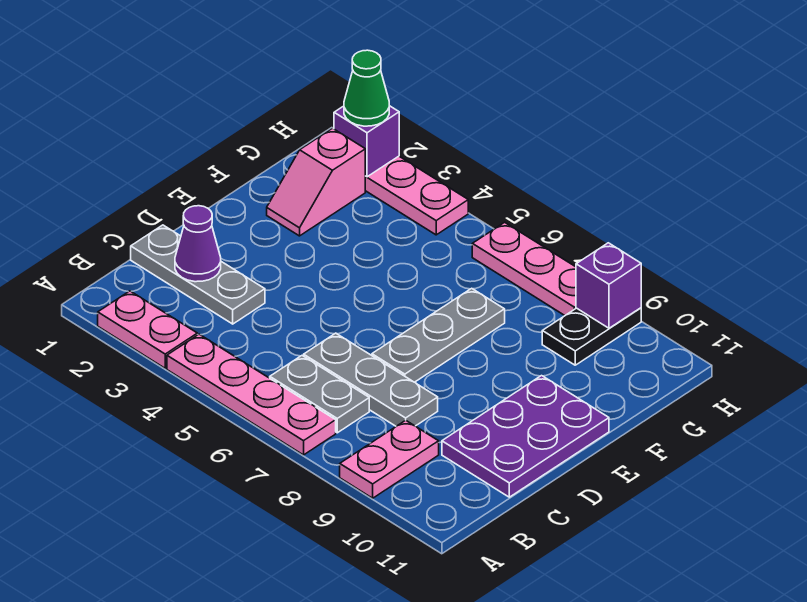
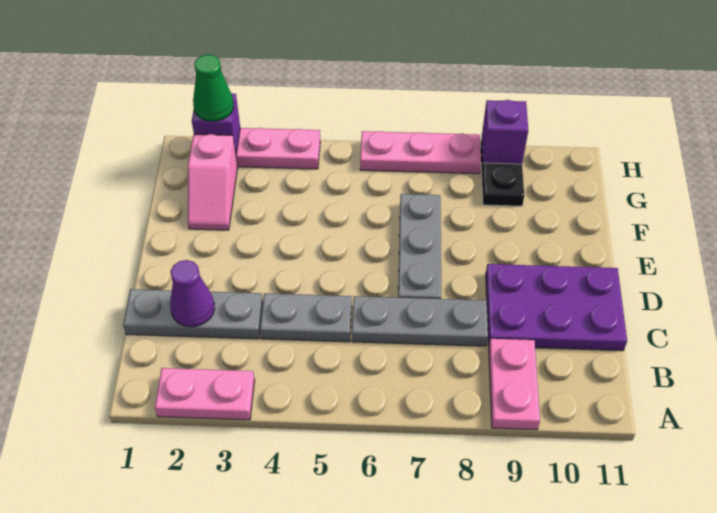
pink plate A4:A7 level 1 -> none
grey plate B6:B7 level 1 -> grey plate C4:C5 level 1
purple plate C10:E11 level 1 -> purple plate C9:D11 level 1

